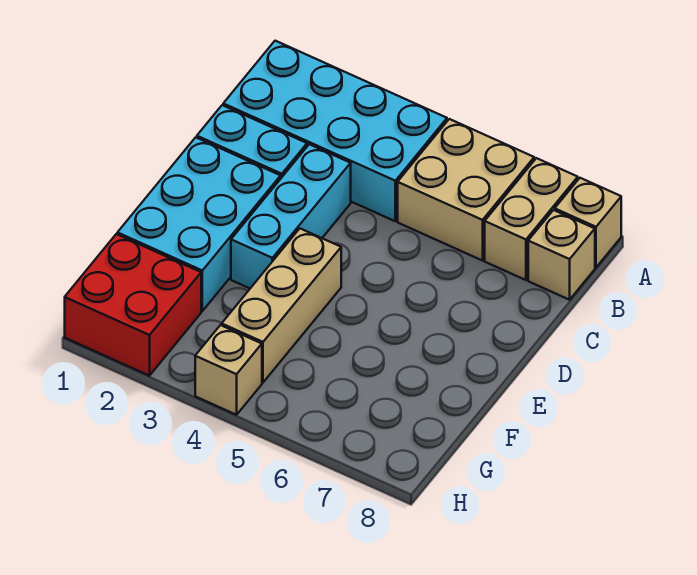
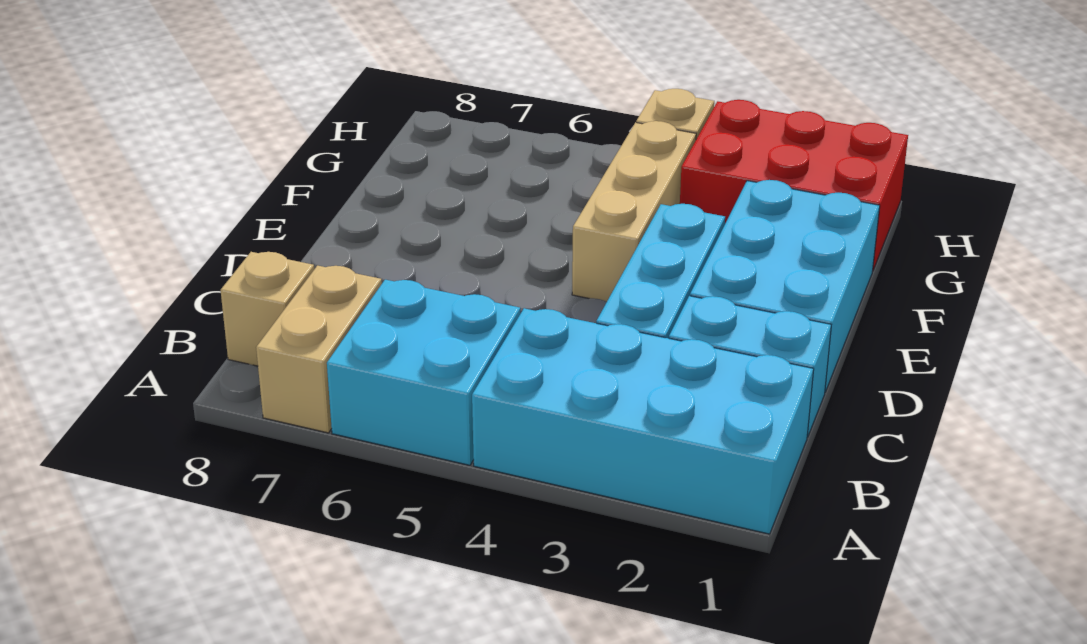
tan brick A5:B6 level 1 -> cyan brick A5:B6 level 1
tan brick A8 level 1 -> none
red brick G1:H2 level 1 -> red brick G1:H3 level 1

